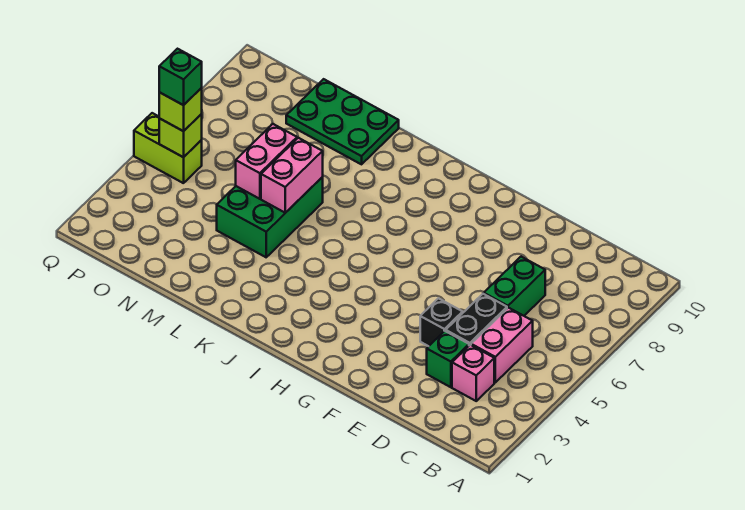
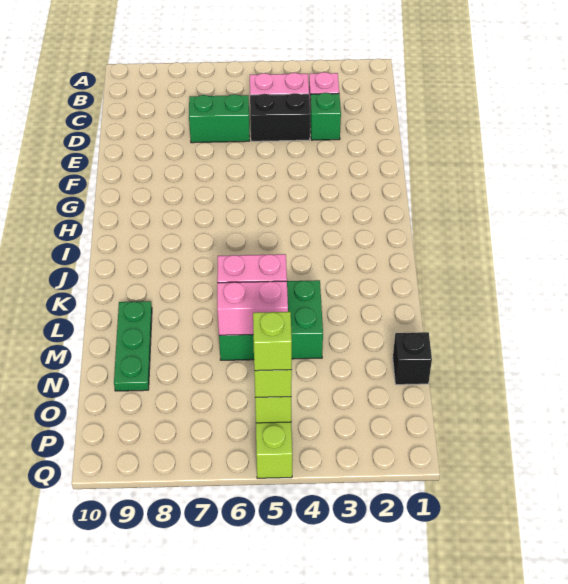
black brick E4 level 1 -> black brick N1 level 1
green plate L9:N10 level 1 -> green plate L9:N9 level 1
green brick P5 level 4 -> lime brick P5 level 4

